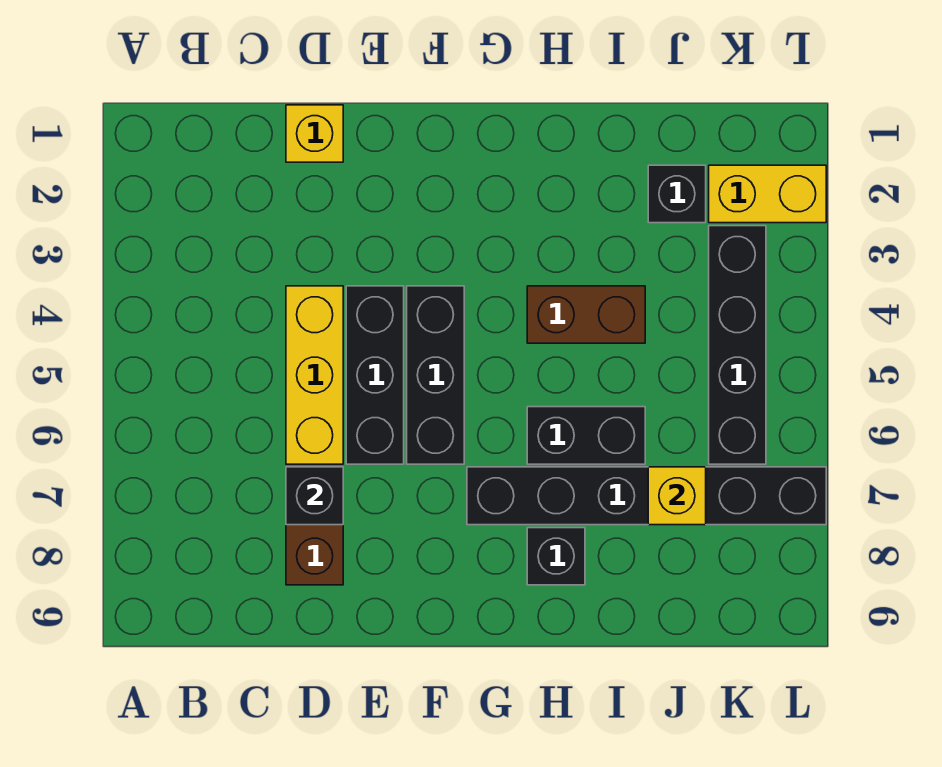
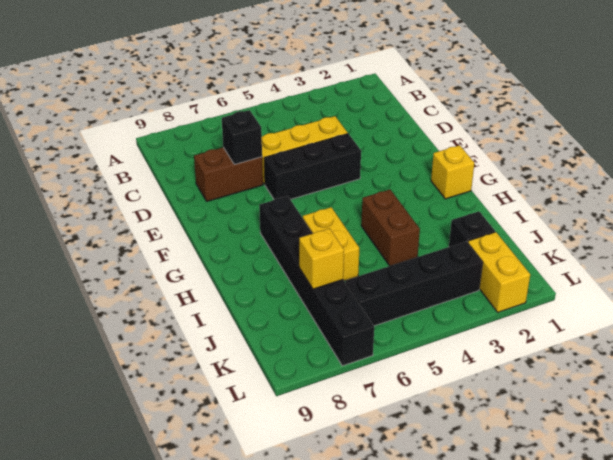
yellow brick D1 level 1 -> yellow brick G1 level 1
black brick F4:F6 level 1 -> none
black brick H6:I6 level 1 -> yellow brick H6:I6 level 1
black brick H8 level 1 -> none

